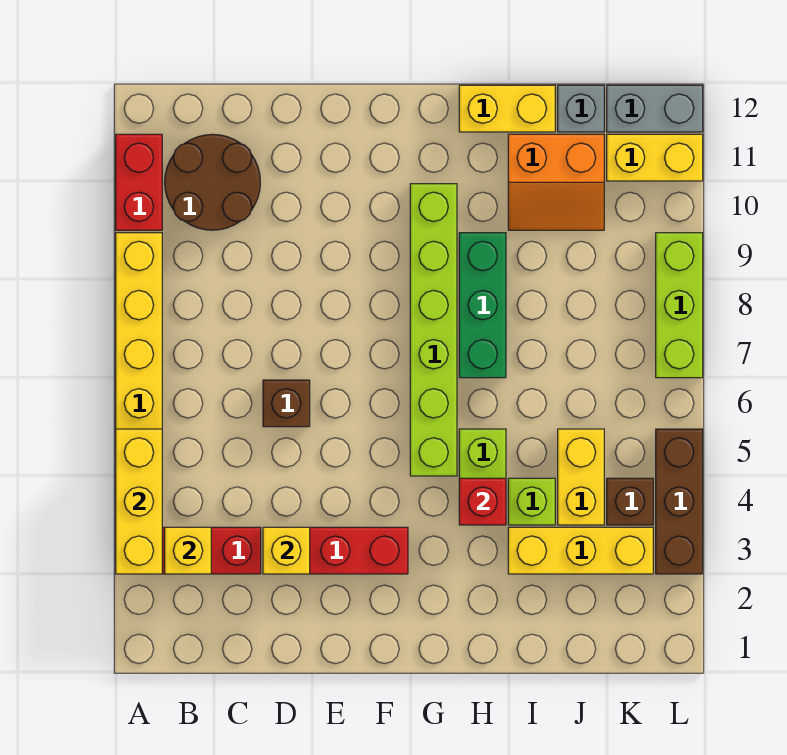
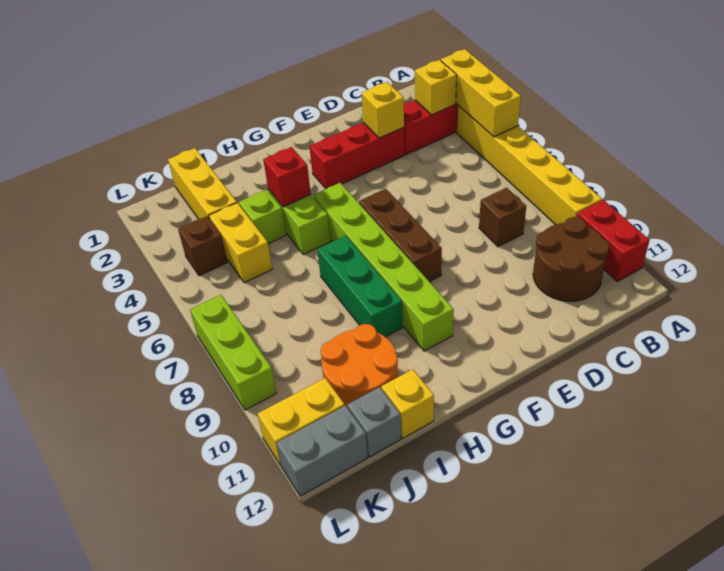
brown brick D6 level 1 -> brown brick C8 level 1
yellow brick H12:I12 level 1 -> yellow brick I12 level 1
yellow brick I3:K3 level 1 -> yellow brick J1:J3 level 1
orange slope I10:J11 level 1 top 11 -> orange round brick I10:J11 level 1
brown brick L3:L5 level 1 -> brown brick F6:F8 level 1

